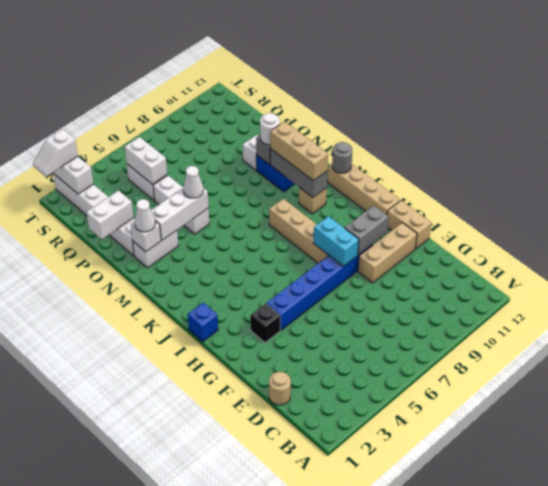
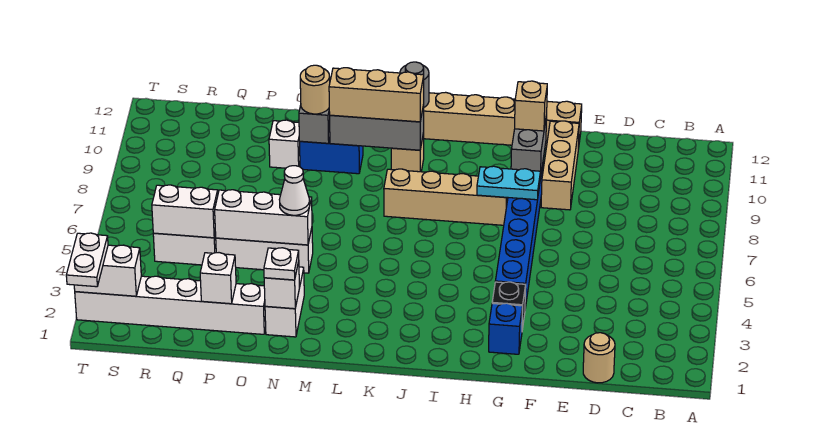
cyan brick G8:H8 level 2 -> cyan plate G8:H8 level 2
none -> tan brick G10 level 3
blue brick I1 level 1 -> blue brick G2 level 1
white cone N2 level 3 -> white plate N2 level 3
white brick N3:N5 level 2 -> white brick N5:P5 level 2
white round brick N10 level 3 -> tan round brick N10 level 3
white brick P1:P2 level 2 -> white brick P2 level 2
white slope T1:T2 level 3 top 2 -> white plate T1:T2 level 3

